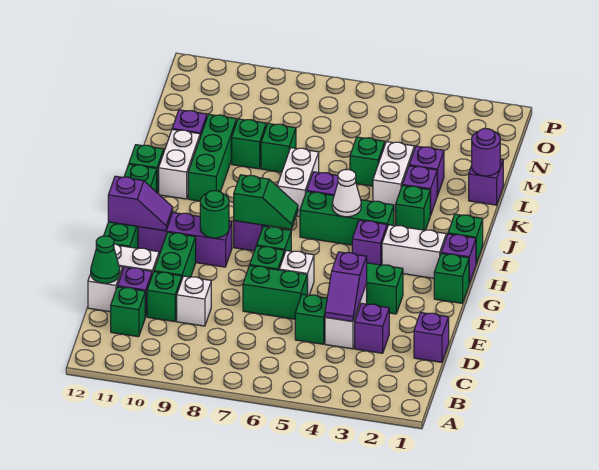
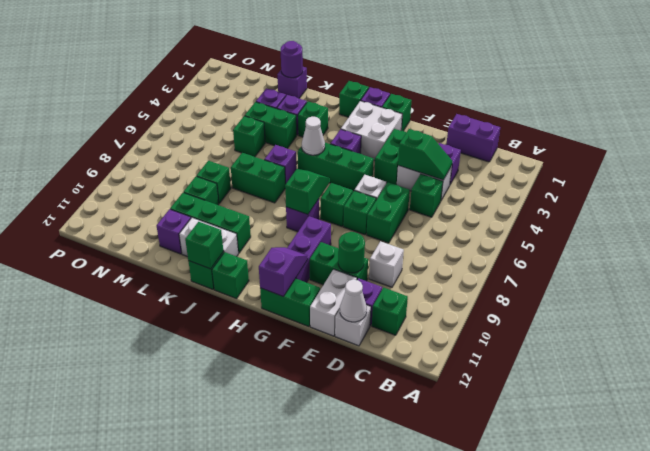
purple brick D1 level 1 -> purple brick C1:D1 level 1
purple slope D4:E4 level 2 top E -> green slope D4:E4 level 2 top E
green brick D10 level 1 -> green brick J12 level 2
green cone D12 level 2 -> white cone D12 level 2
green round brick G9 level 2 -> green round brick E10 level 2
white brick H2:H3 level 1 -> white brick G2:H3 level 1
green brick I4:I6 level 1 -> green brick G5:I5 level 1
white brick J7:K7 level 1 -> green brick J7:K7 level 1
white brick K4:L4 level 1 -> green brick K4:L4 level 1

